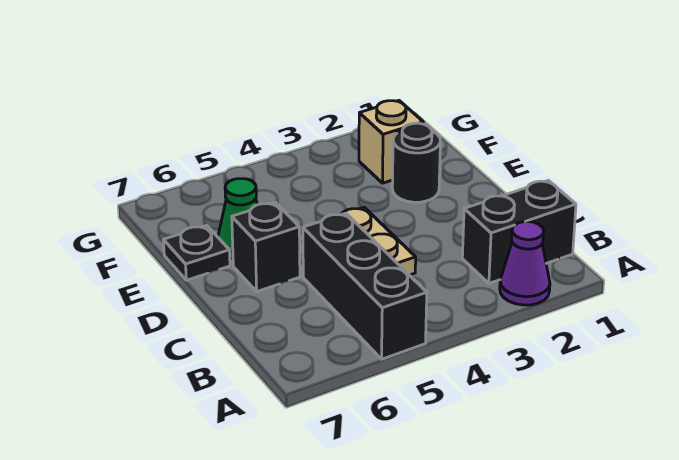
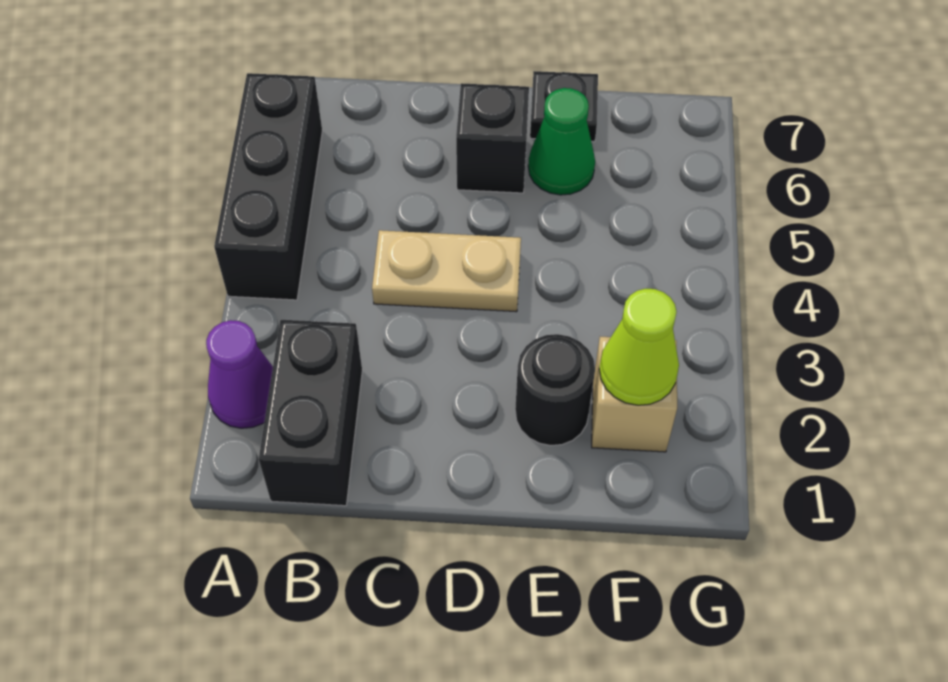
black brick A5:C5 level 1 -> black brick A4:A6 level 1
none -> lime cone F2 level 2

